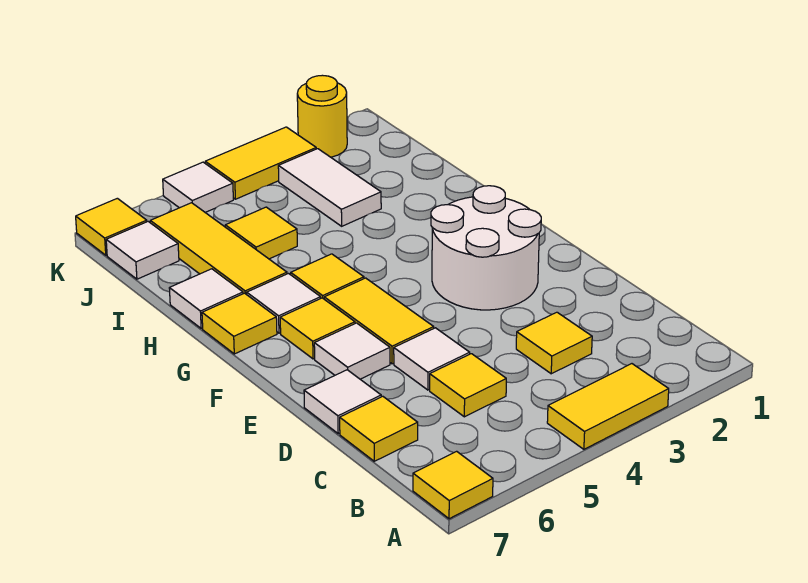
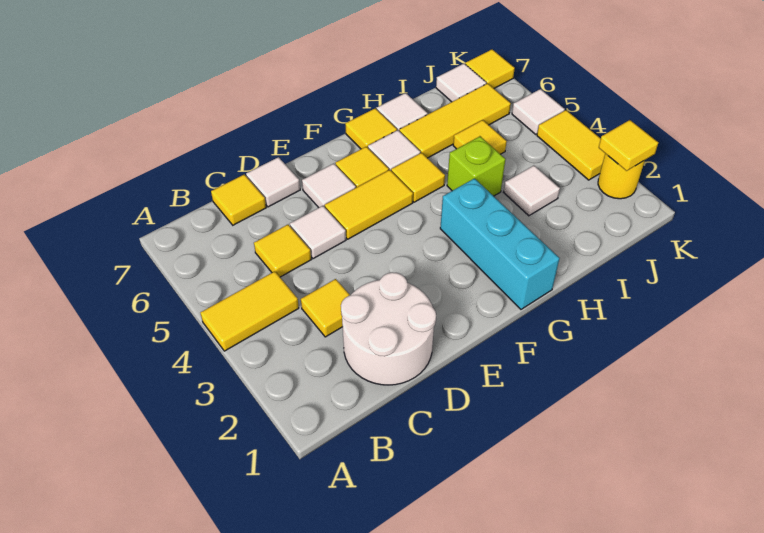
yellow tile A3:A4 level 1 -> yellow tile A4:B4 level 1
yellow tile A7 level 1 -> yellow tile K2 level 2
white round brick E2:F3 level 1 -> white round brick C1:D2 level 1
none -> cyan brick G1:G3 level 1
none -> lime brick H4 level 1
white tile I3:J3 level 1 -> white tile I3 level 1

